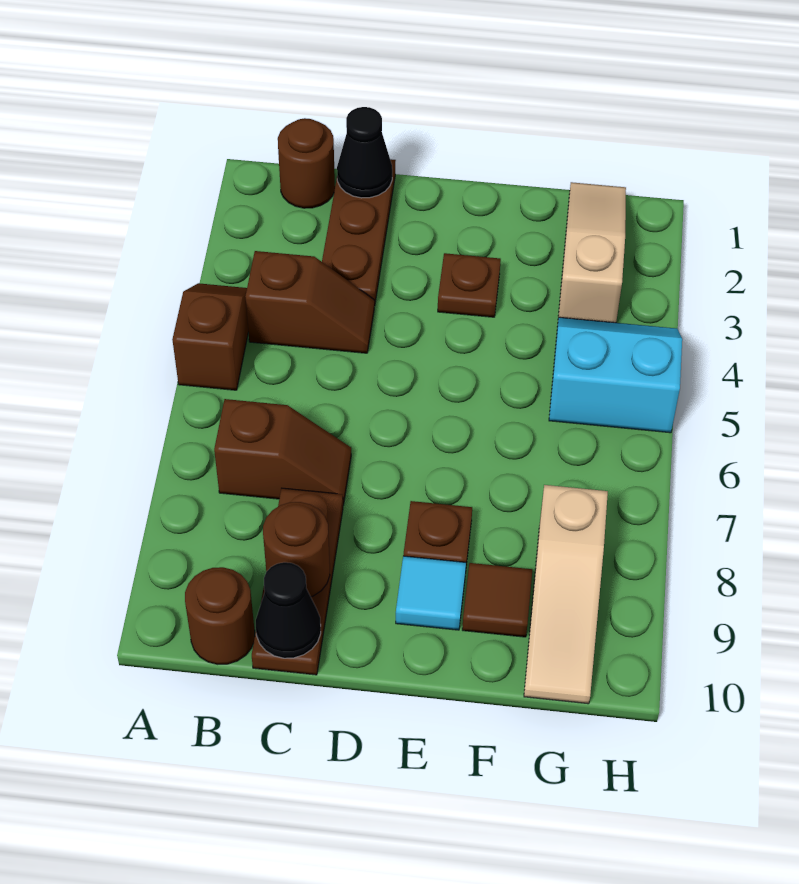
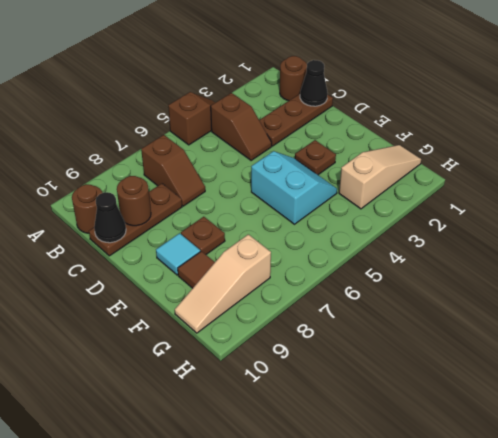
cyan slope G4:H5 level 1 top 5 -> cyan slope E4:F5 level 1 top 5

